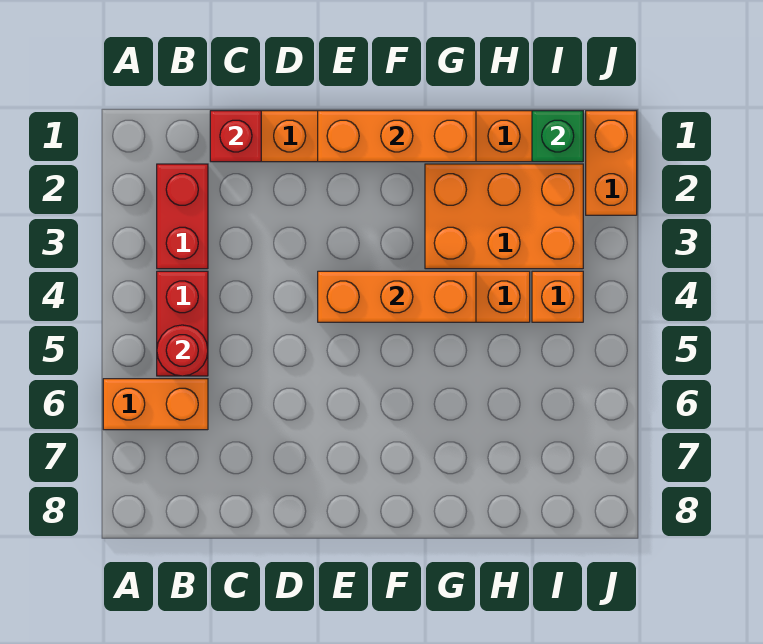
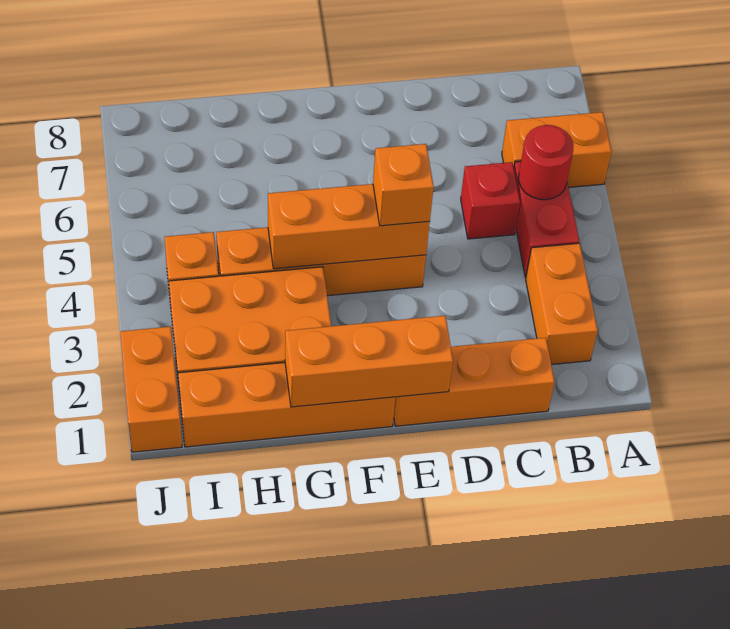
red brick B2:B3 level 1 -> orange brick B2:B3 level 1
red brick C1 level 2 -> red brick C5 level 1
none -> orange brick E4 level 3
green brick I1 level 2 -> none

